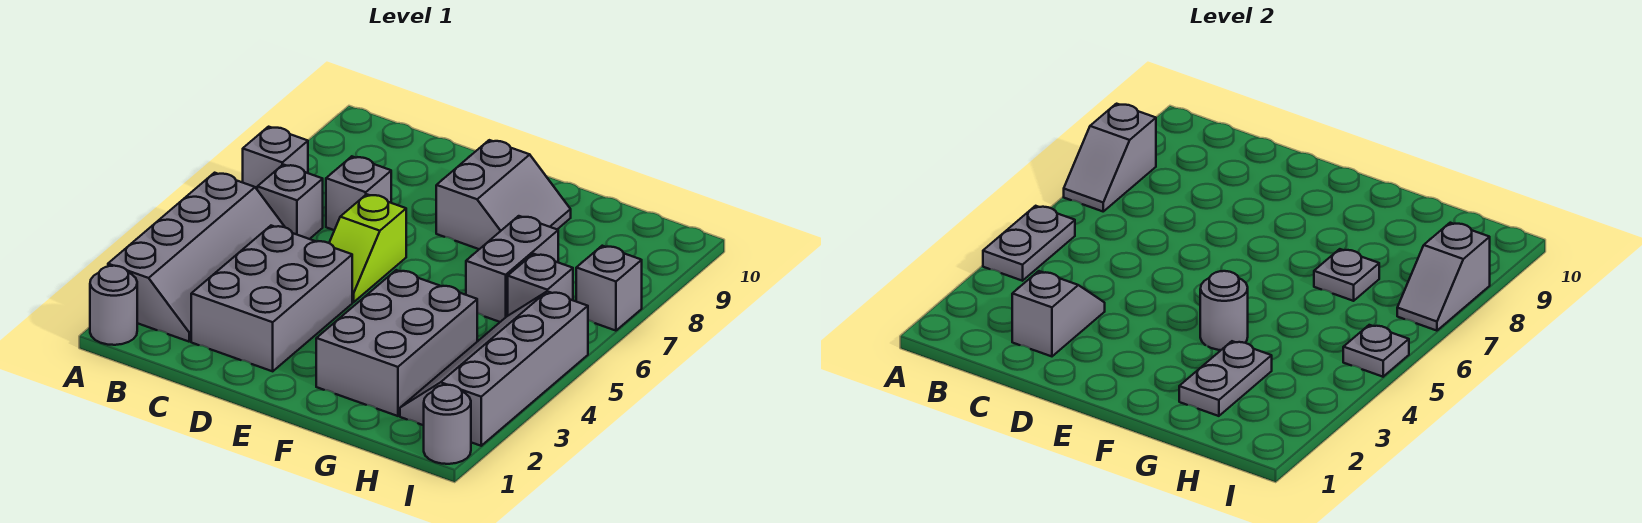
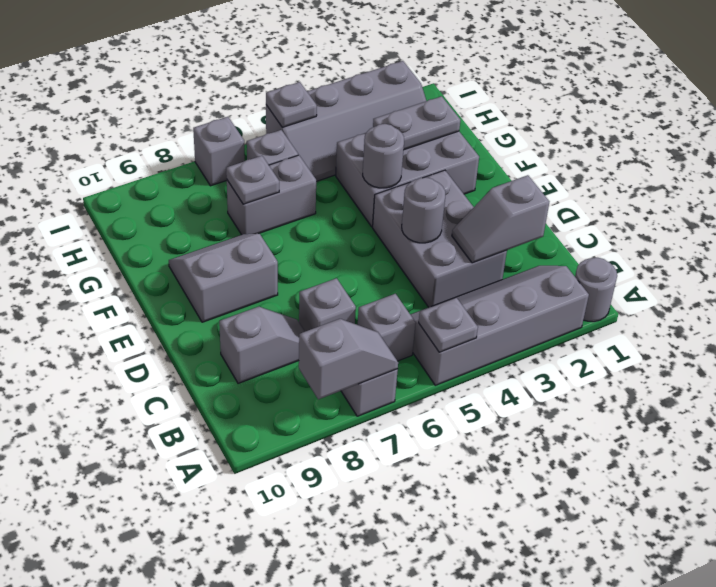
grey plate A4:A5 level 2 -> grey plate A5 level 2
grey brick C2:D4 level 1 -> grey brick C3:E4 level 1
lime slope D5:D6 level 1 top 6 -> none
grey round brick I1 level 1 -> grey round brick D4 level 2
grey slope I7:I8 level 2 top 8 -> grey slope C8:C9 level 1 top 9

